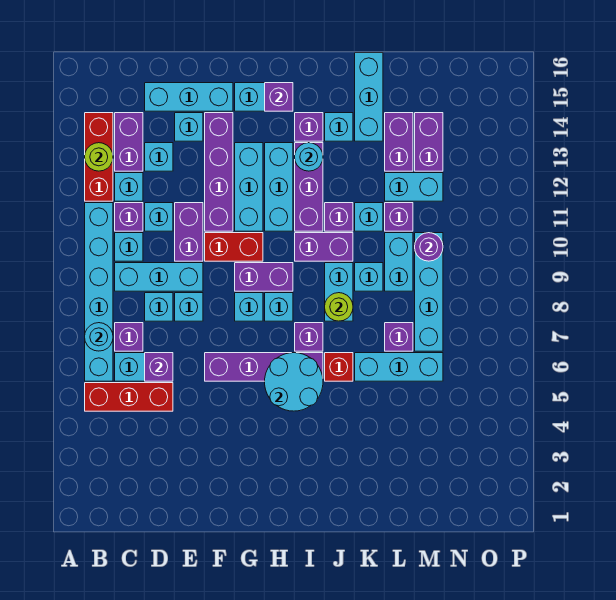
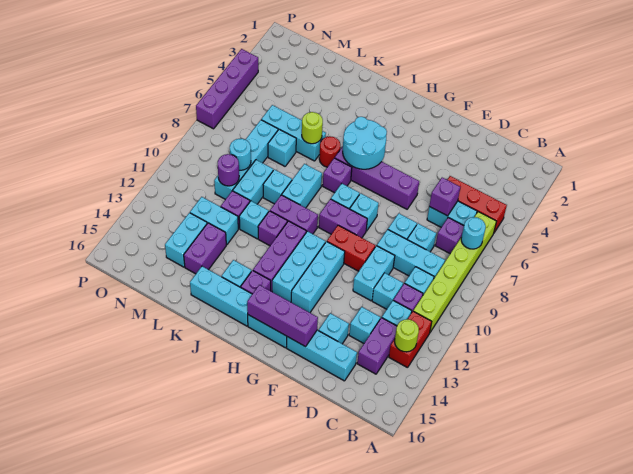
cyan brick B6:B11 level 1 -> lime brick B6:B11 level 1
red brick B12:B14 level 1 -> red brick B12:B13 level 1
purple brick E10:E11 level 1 -> cyan brick E10:E11 level 1
purple brick F11:F14 level 1 -> purple brick P4:P7 level 1
purple brick H15 level 2 -> purple brick F15:H15 level 2
cyan round brick I13 level 2 -> cyan round brick M9 level 2
red brick J6 level 1 -> red round brick J6 level 1
lime round brick J8 level 2 -> lime round brick K6 level 2
cyan brick K14:K16 level 1 -> cyan brick I15:K15 level 1
purple brick L7 level 1 -> cyan brick L7 level 1
purple brick M13:M14 level 1 -> cyan brick M13:M14 level 1

